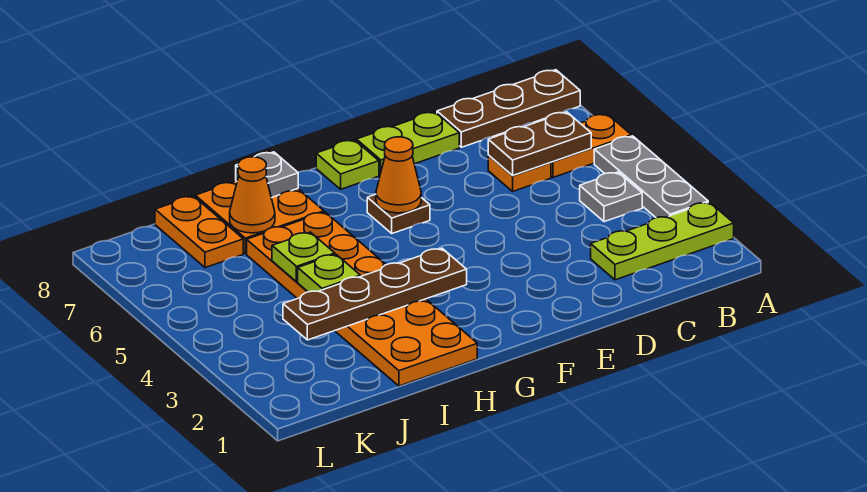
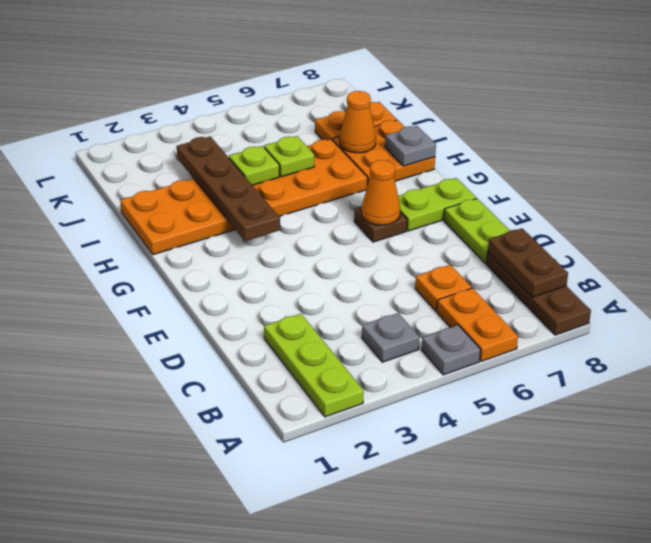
grey plate A3:A5 level 1 -> grey plate A5 level 1
brown plate B6:C6 level 2 -> brown plate B8:C8 level 2
lime plate F8 level 1 -> lime plate F7:F8 level 1

